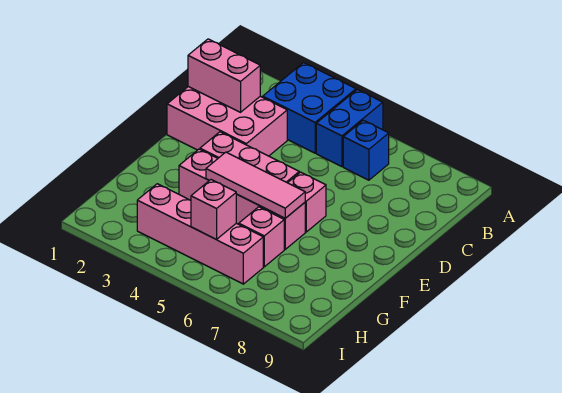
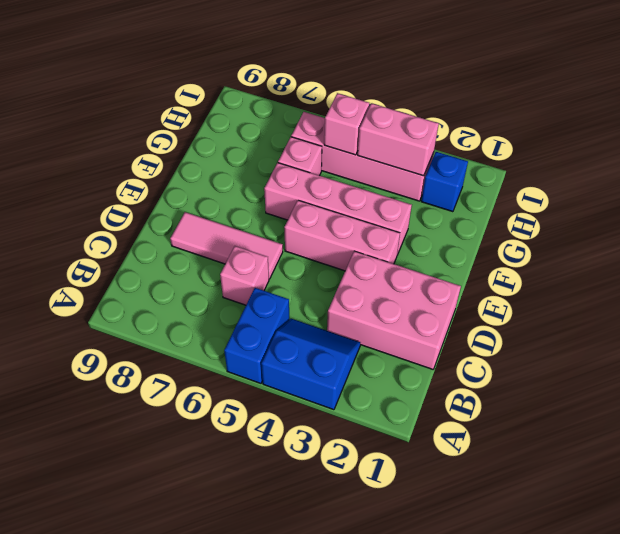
blue brick A3:B4 level 1 -> blue slope A3:B4 level 1 top A
blue brick B6 level 1 -> blue brick H2 level 1
pink brick C1:C2 level 2 -> pink brick H3:H4 level 2
pink brick E6 level 1 -> pink brick C6 level 1
pink tile F4:F6 level 2 -> pink tile D6:D8 level 1

